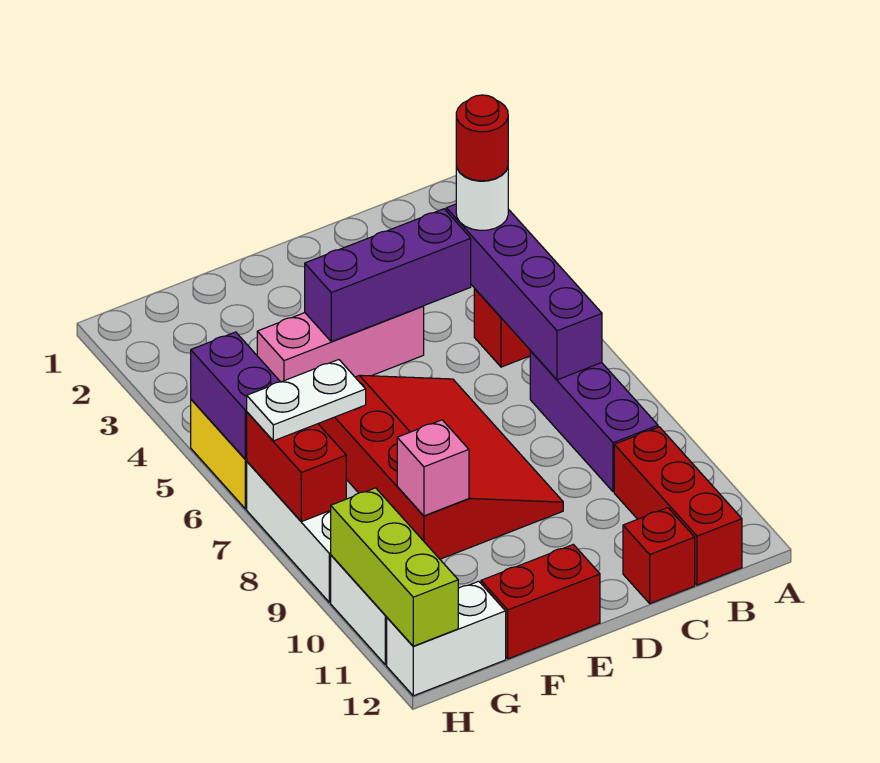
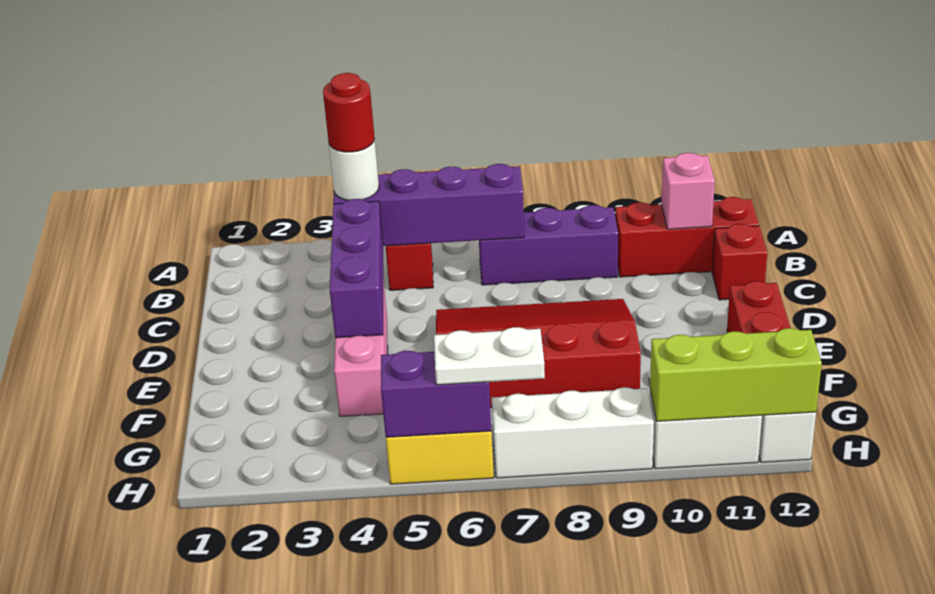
pink brick F9 level 2 -> pink brick B11 level 2
white plate G7:H7 level 3 -> white plate H6:H7 level 3
red brick H7:H8 level 2 -> none

